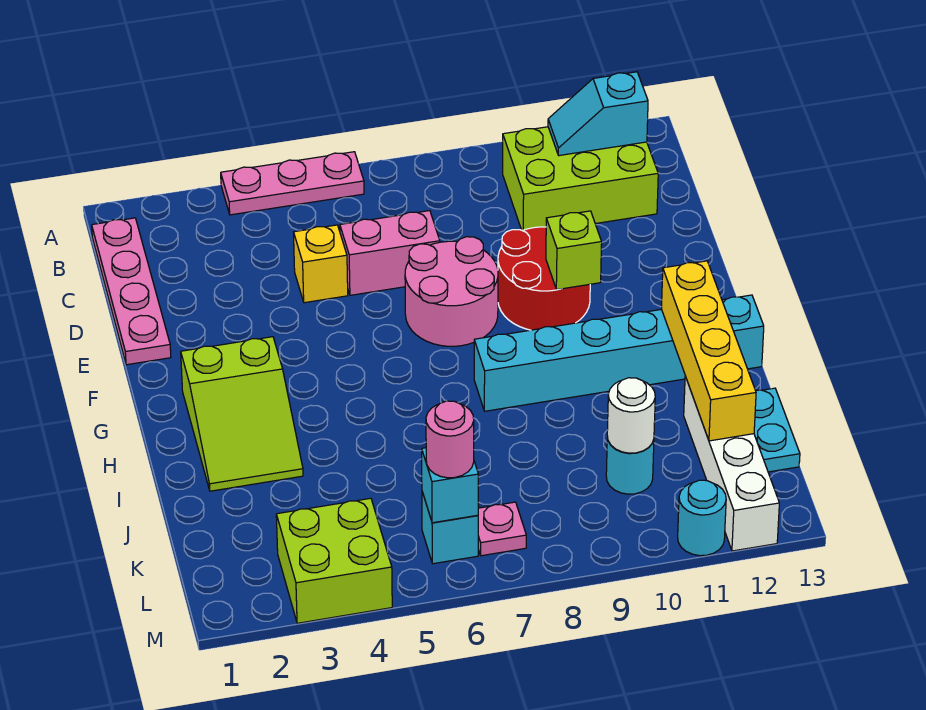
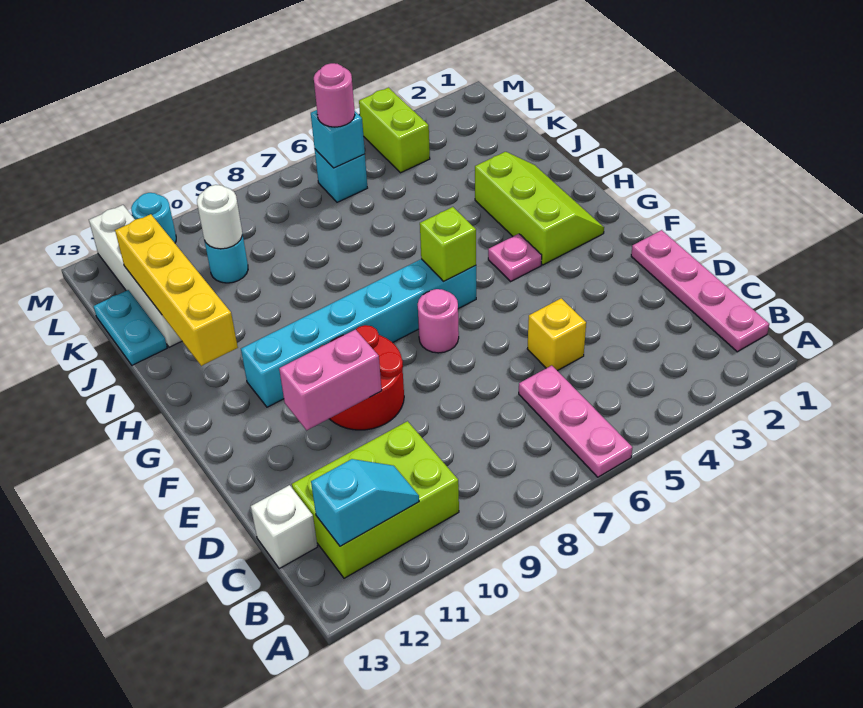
pink plate A4:A6 level 1 -> pink plate A6:C6 level 1
none -> white brick C13 level 1
pink brick D6:D7 level 1 -> pink brick E10:E11 level 2
pink round brick E7:F8 level 1 -> pink round brick F7 level 1
lime brick F10 level 2 -> lime brick G6 level 2
lime slope G2:I3 level 1 top G -> lime slope G2:I3 level 1 top 3
cyan brick H8:H13 level 1 -> cyan brick G6:G11 level 1
lime brick L3:M4 level 1 -> lime brick L4:M4 level 1
pink plate L7 level 1 -> pink plate G4 level 1

